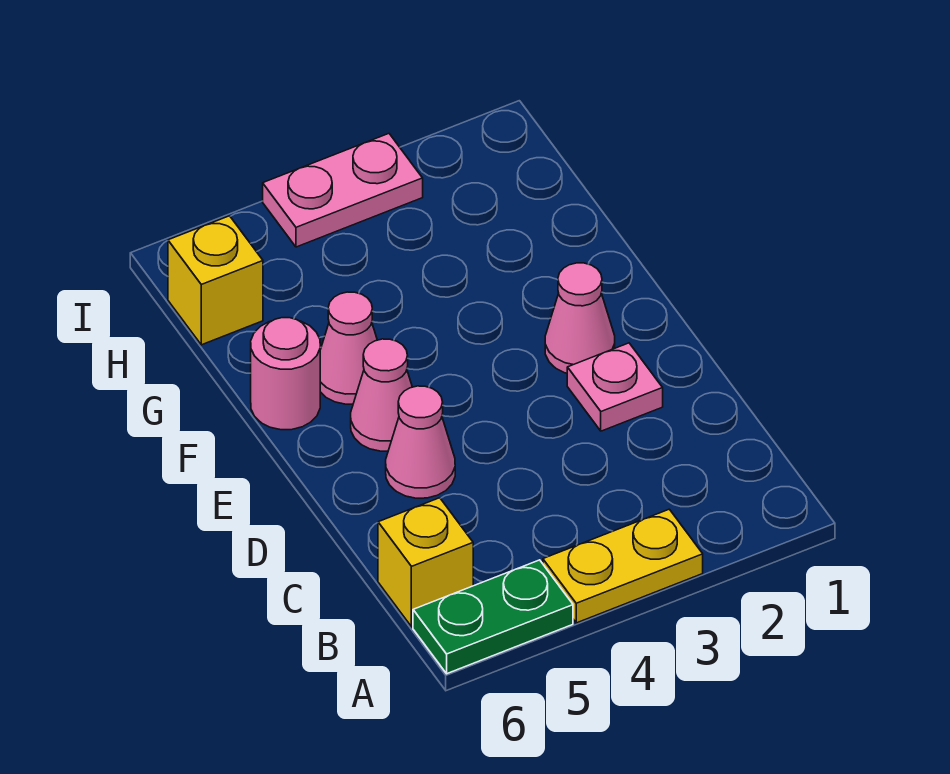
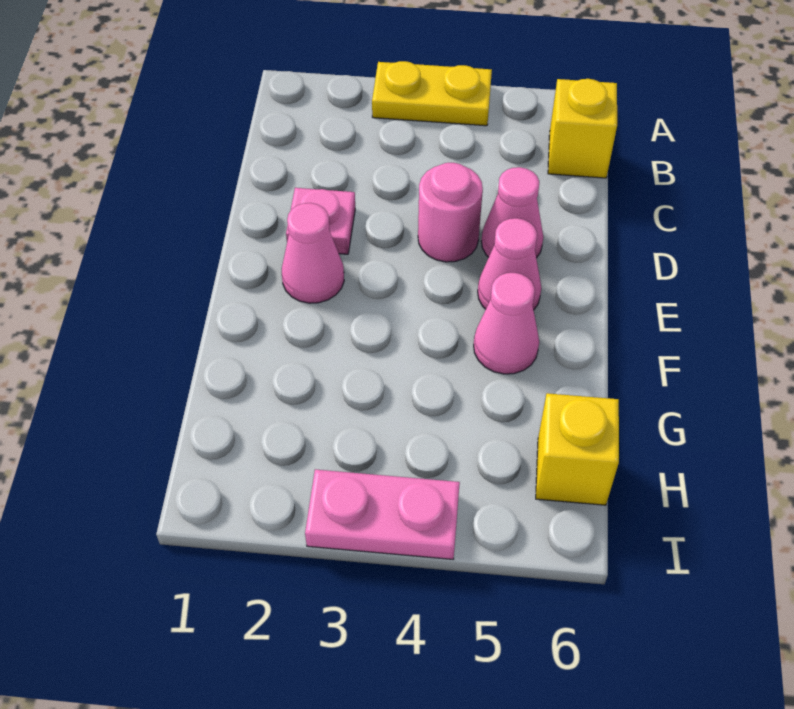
green plate A5:A6 level 1 -> none
pink round brick F6 level 1 -> pink round brick D4 level 1

